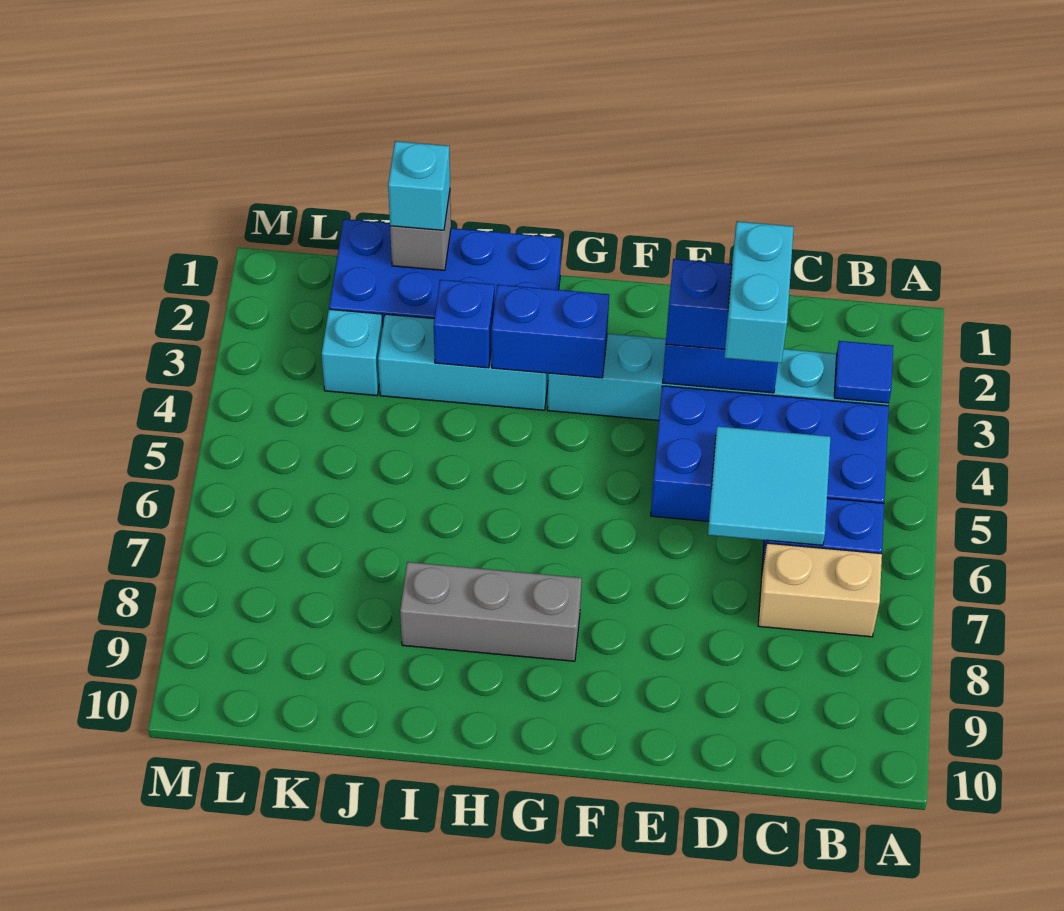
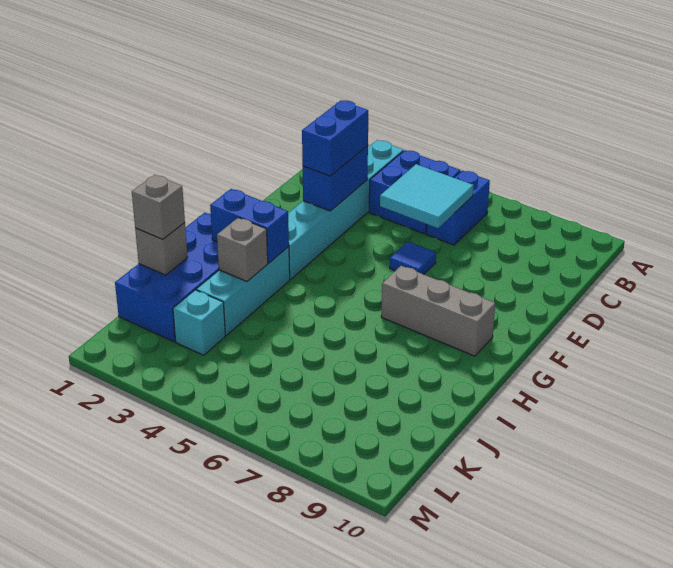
blue tile B3 level 2 -> blue tile E6 level 1
blue brick B4:E5 level 1 -> blue brick B4:C5 level 1
tan brick B7:C7 level 1 -> none
cyan brick D3:D4 level 4 -> none
blue brick G3:H3 level 2 -> blue brick H2:H3 level 2
grey brick G8:I8 level 1 -> grey brick G7:G9 level 1
blue brick I3 level 2 -> grey brick I3 level 2
cyan brick J1 level 3 -> grey brick J1 level 3

